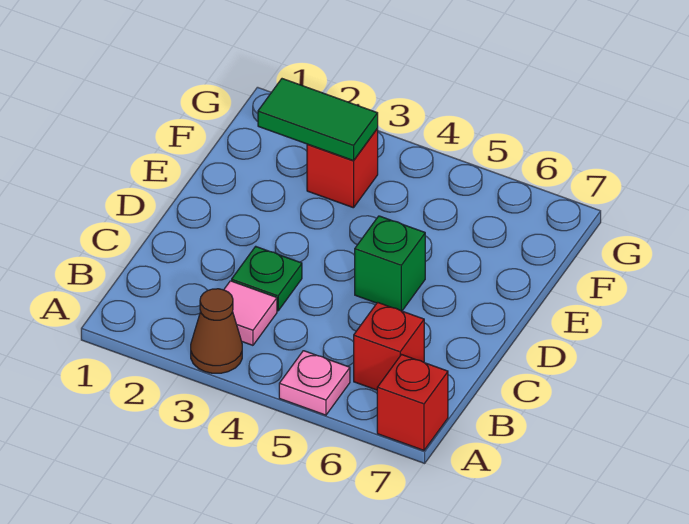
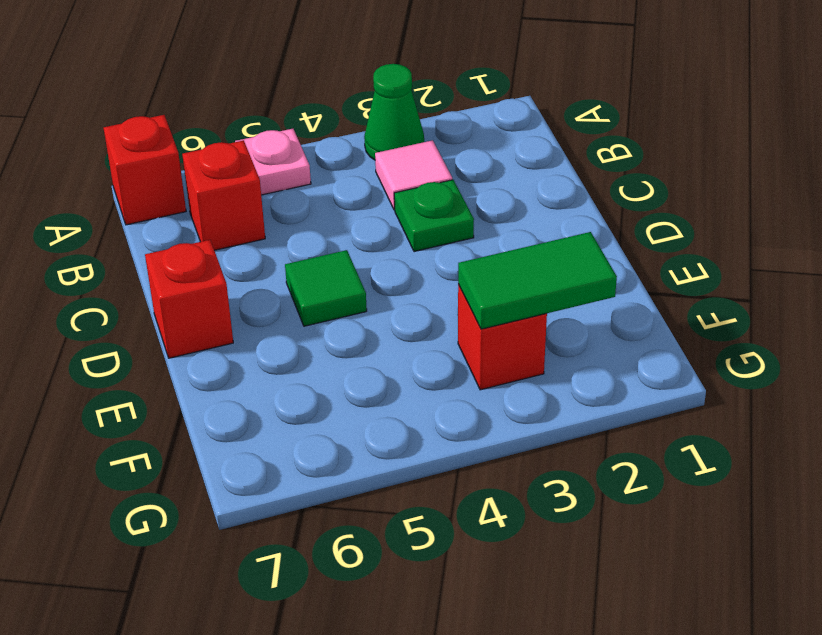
brown cone A3 level 1 -> green cone A3 level 1
green brick D5 level 1 -> green tile D5 level 1
none -> red brick D7 level 1

